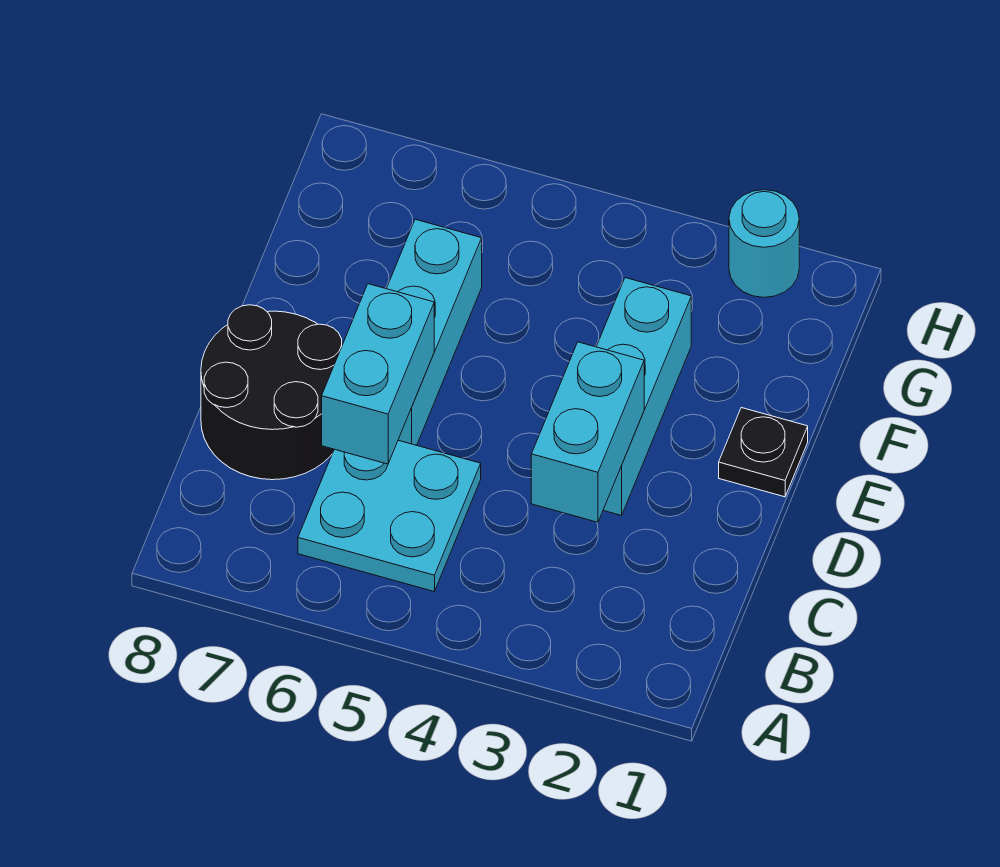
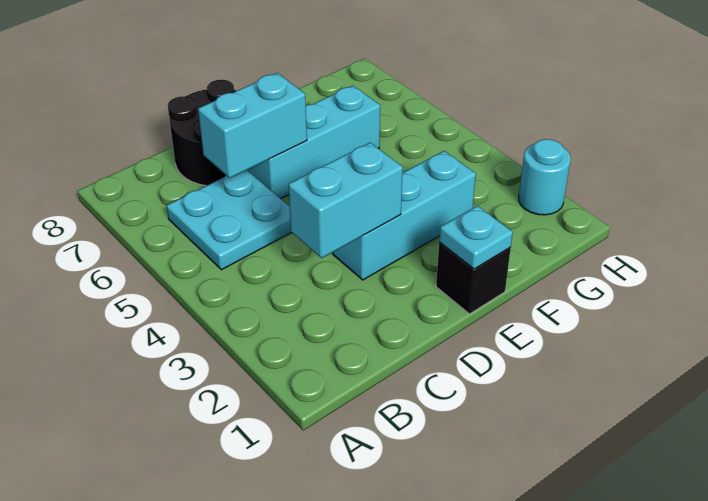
black plate E1 level 1 -> black brick E1 level 1
none -> cyan plate E1 level 2

